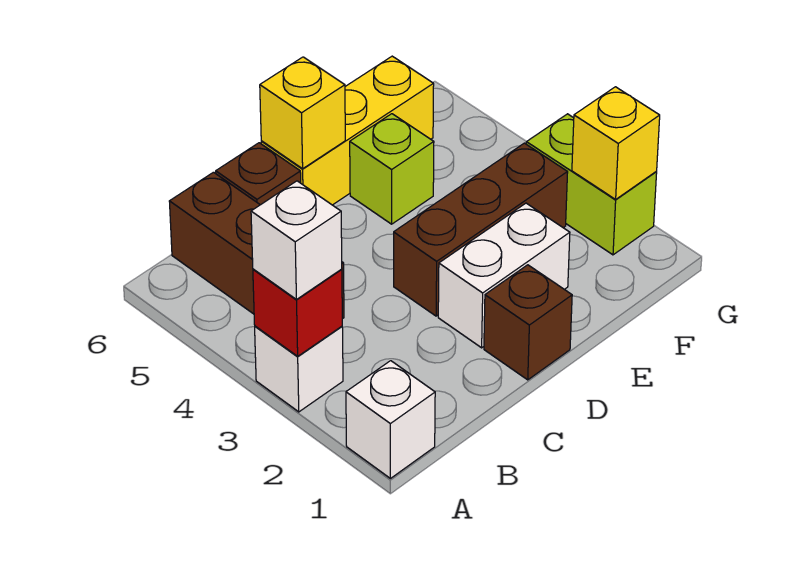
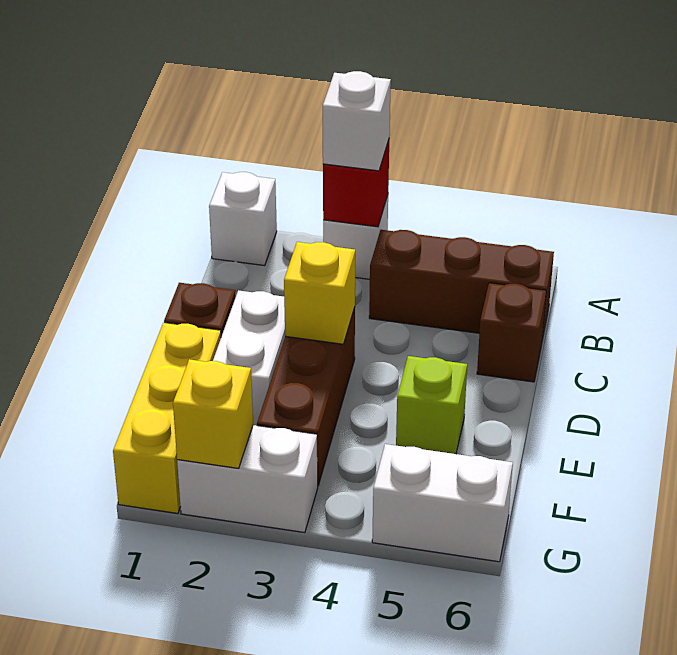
yellow brick D6:F6 level 1 -> yellow brick E1:G1 level 1
yellow brick D6 level 2 -> yellow brick D3 level 2
lime brick G2:G3 level 1 -> white brick G2:G3 level 1
none -> white brick G5:G6 level 1

